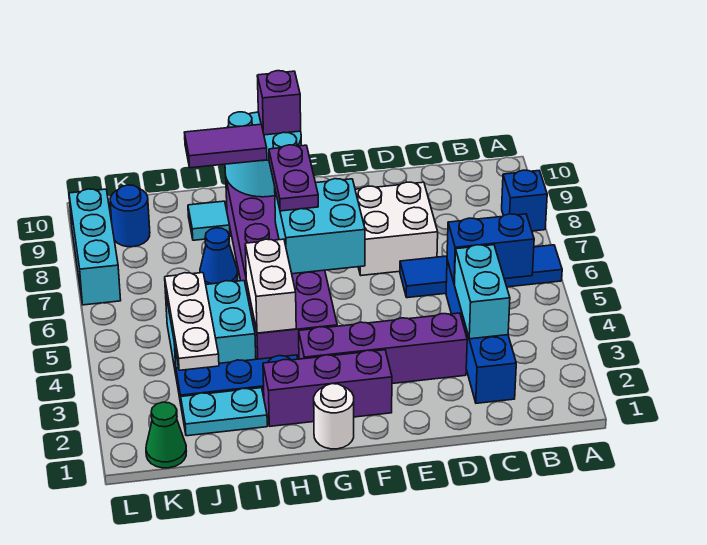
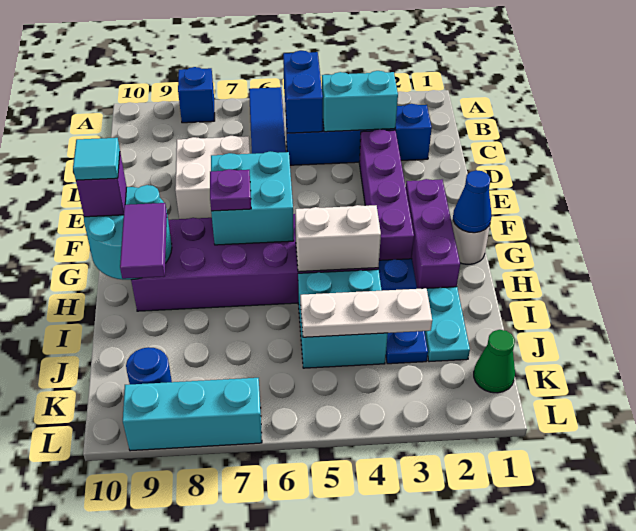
purple plate G7:G8 level 3 -> purple plate G7 level 3
blue cone I7 level 1 -> blue cone G1 level 2
cyan tile I9 level 1 -> cyan tile G10 level 4

